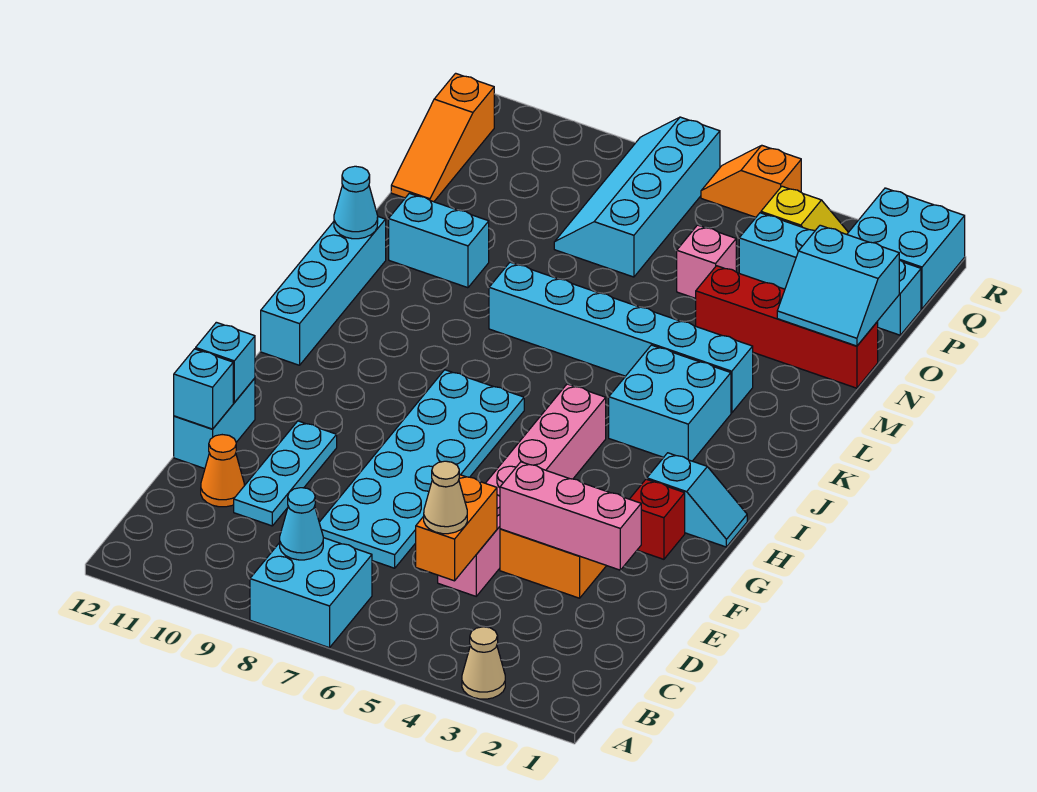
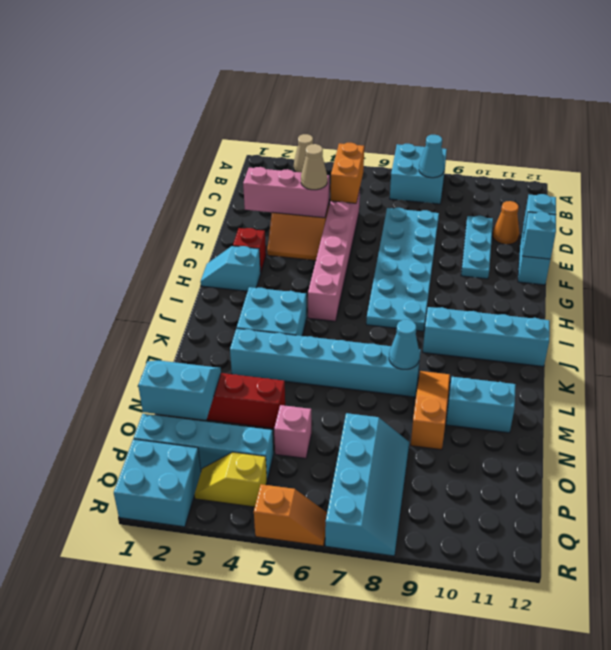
tan cone C5 level 3 -> tan cone E4 level 3
cyan brick I12:L12 level 1 -> cyan brick J9:J12 level 1
cyan cone L12 level 2 -> cyan cone L8 level 2
orange slope O12:Q12 level 1 top Q -> orange slope L9:N9 level 1 top N

